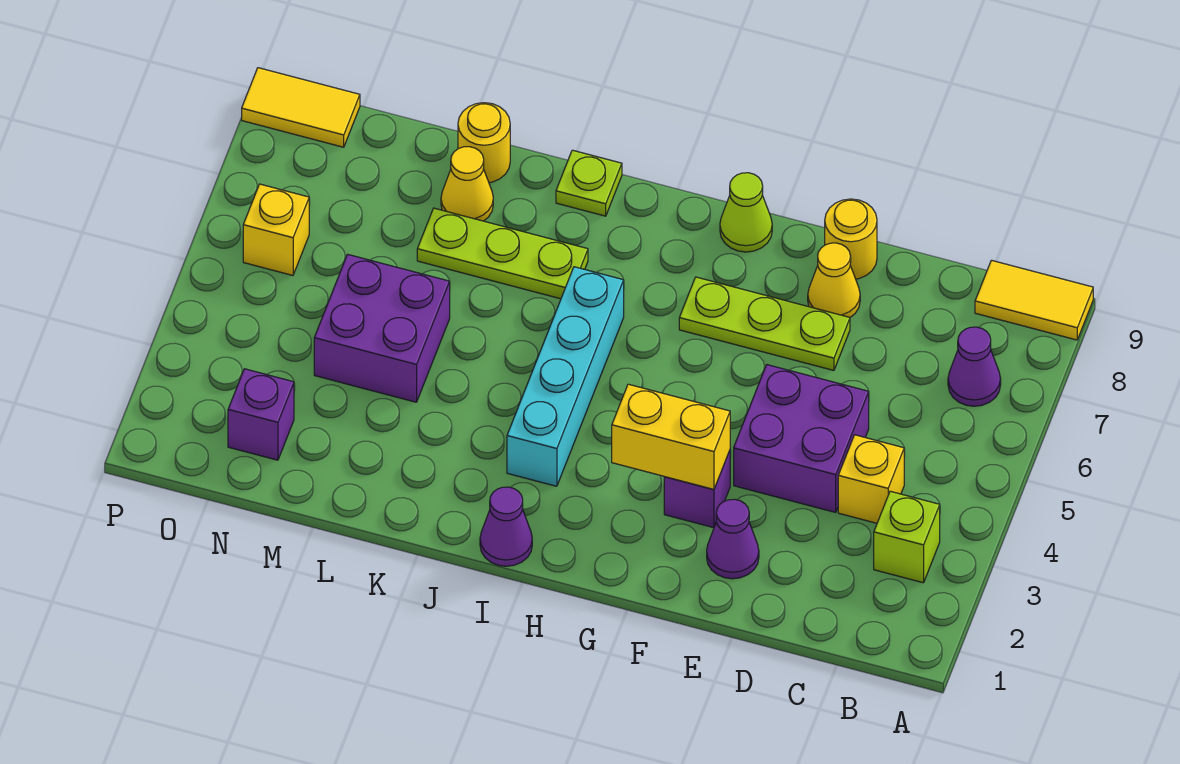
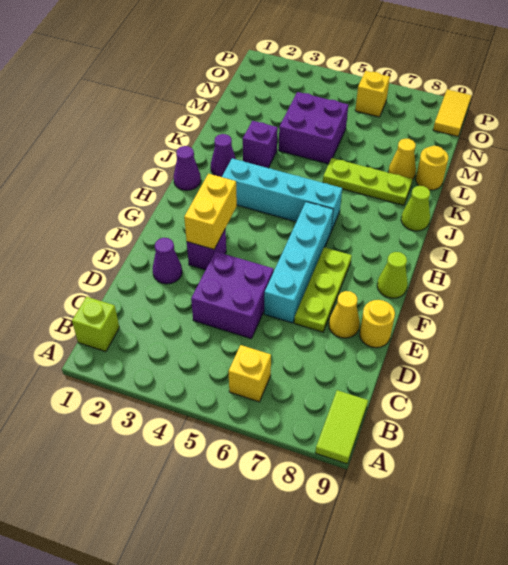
yellow tile A9:B9 level 1 -> lime tile A9:B9 level 1
lime brick B3 level 1 -> lime brick B1 level 1
purple cone B7 level 1 -> purple cone J2 level 1
yellow brick C4 level 1 -> yellow brick B6 level 1
none -> cyan brick E6:H6 level 1
lime plate J7:L7 level 1 -> lime plate K6:K8 level 1
lime plate J9 level 1 -> lime cone J9 level 1
purple brick N2 level 1 -> purple brick K3 level 1

